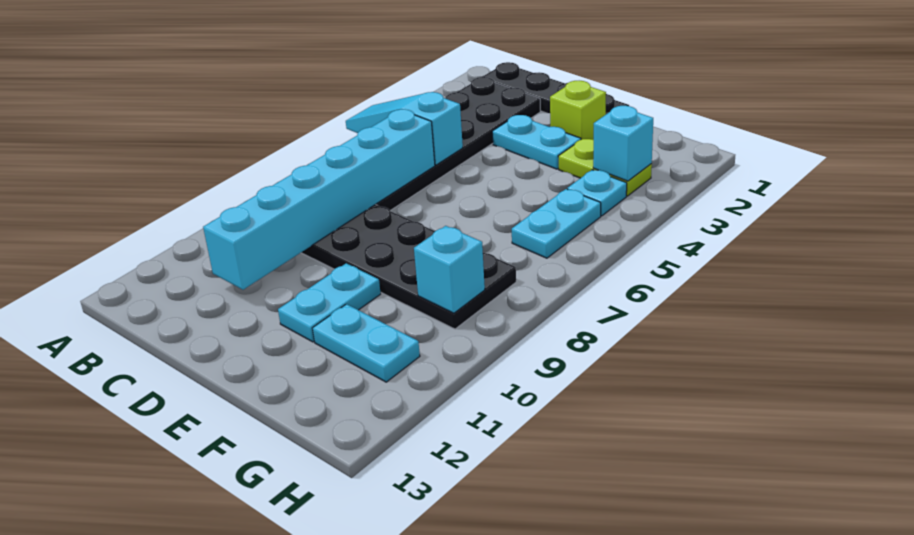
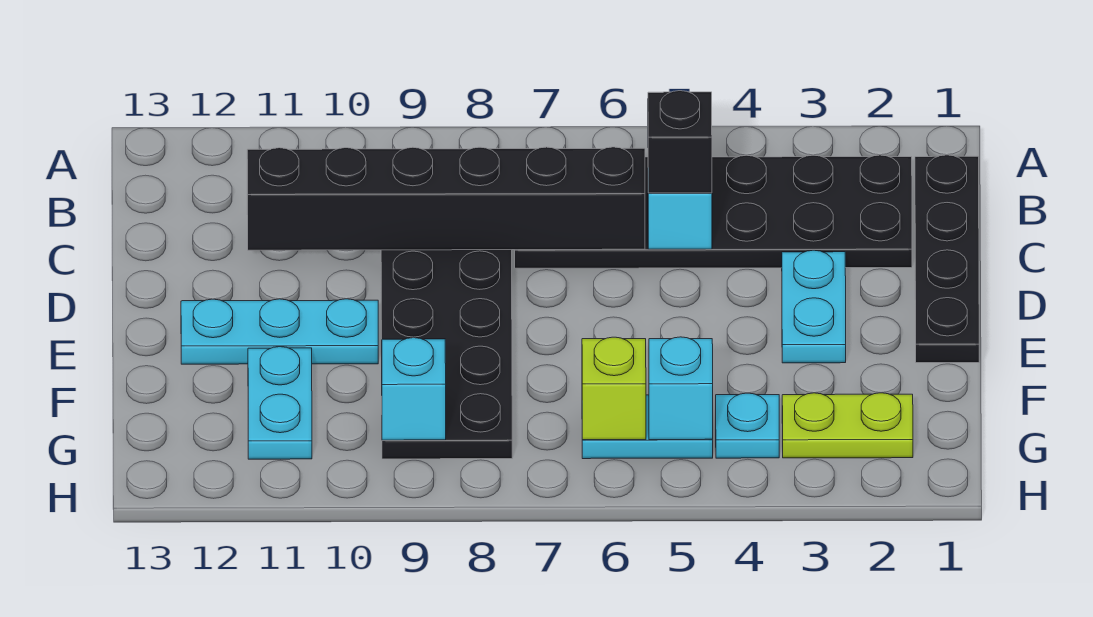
none -> black brick C5 level 3
cyan brick C6:C11 level 2 -> black brick C6:C11 level 2
lime brick E2 level 1 -> lime brick G6 level 2
cyan plate E10:E11 level 1 -> cyan plate E10:E12 level 1
lime plate F3:G3 level 1 -> lime plate G2:G3 level 1
cyan brick G3 level 2 -> cyan brick G5 level 2

